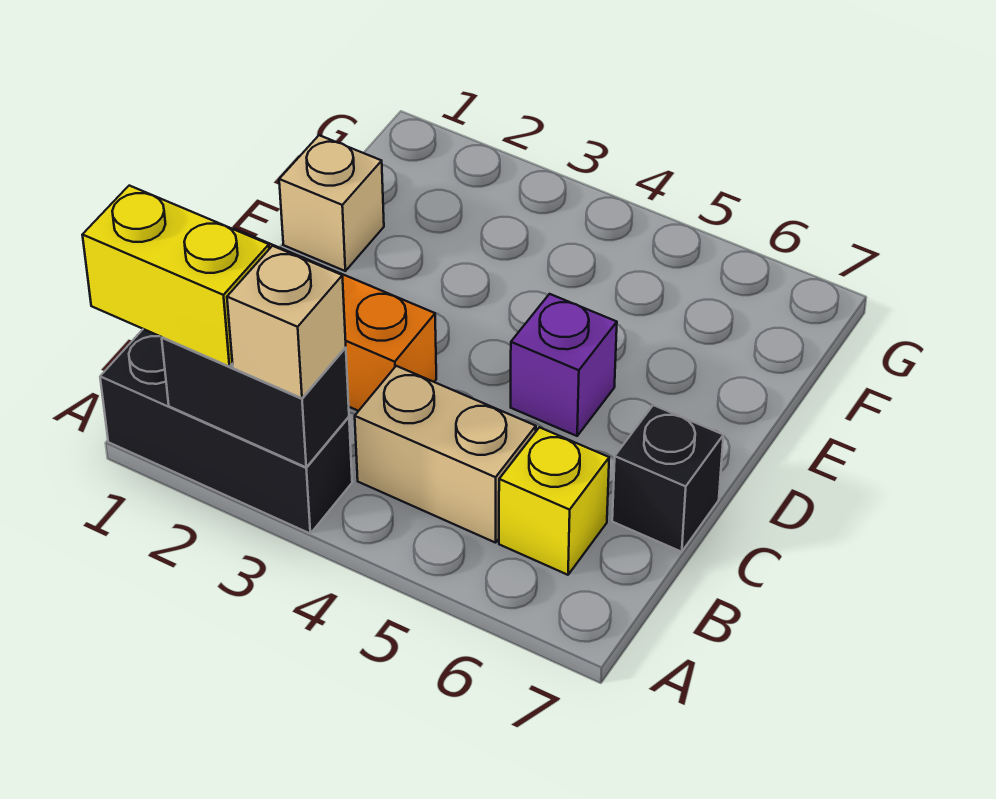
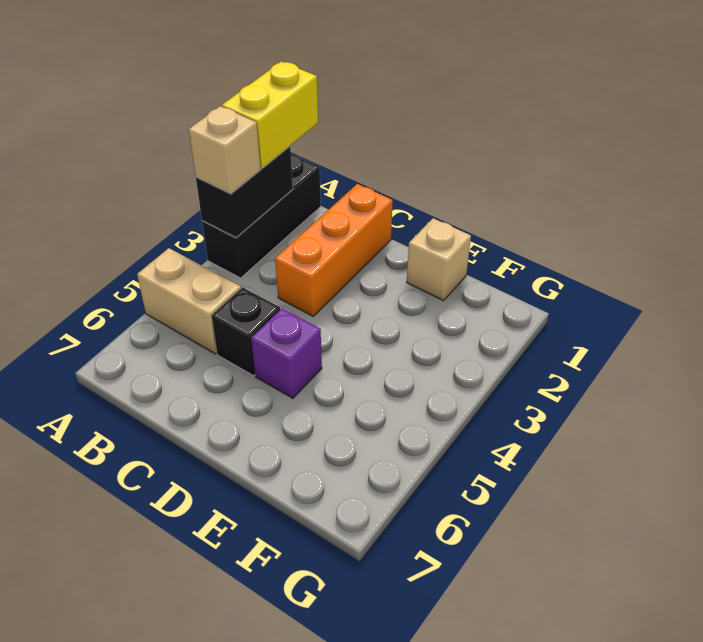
tan brick B4:B5 level 1 -> tan brick A5:B5 level 1
yellow brick B6 level 1 -> none
black brick C7 level 1 -> black brick C5 level 1

